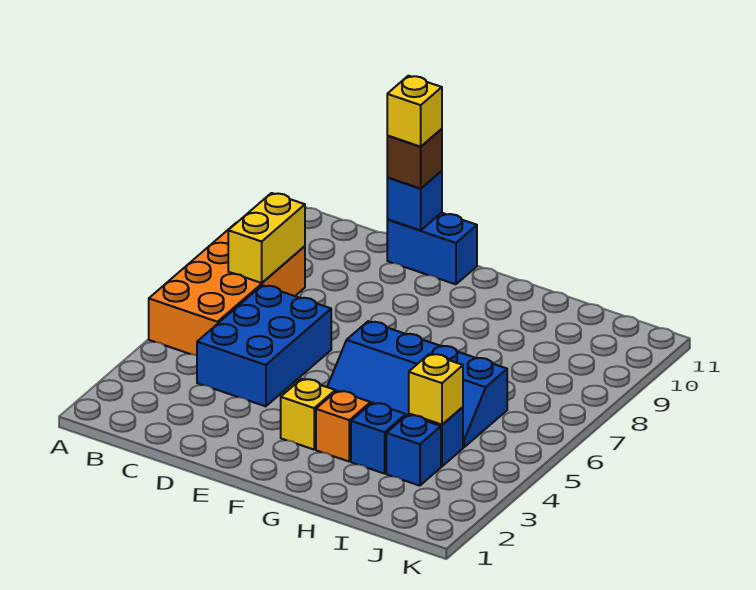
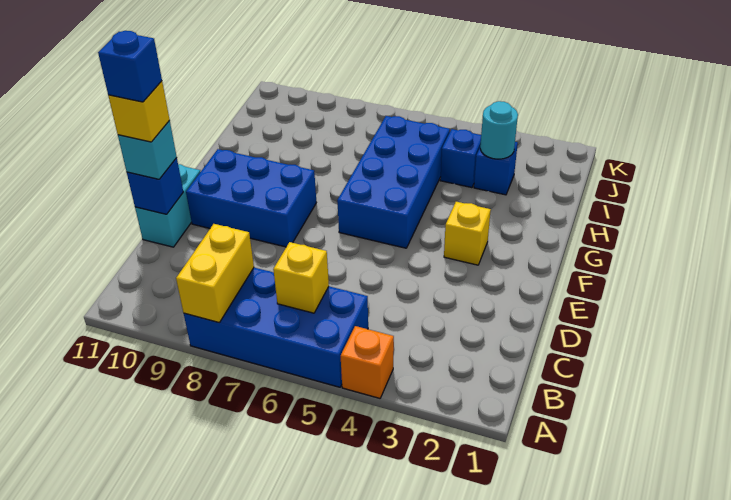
orange brick A5:B8 level 1 -> blue brick A5:B8 level 1
yellow brick B7:B8 level 2 -> yellow brick A8:B8 level 2
blue brick C4:D6 level 1 -> blue brick E8:F10 level 1
blue brick D11:E11 level 1 -> cyan brick D11:E11 level 1
brown brick D11 level 3 -> cyan brick D11 level 3
blue slope F5:I6 level 1 top 6 -> blue brick F5:I6 level 1
orange brick G3 level 1 -> orange brick A4 level 1
blue brick H3 level 1 -> blue brick D11 level 5
none -> cyan round brick I3 level 2
yellow brick I4 level 2 -> yellow brick B6 level 2

